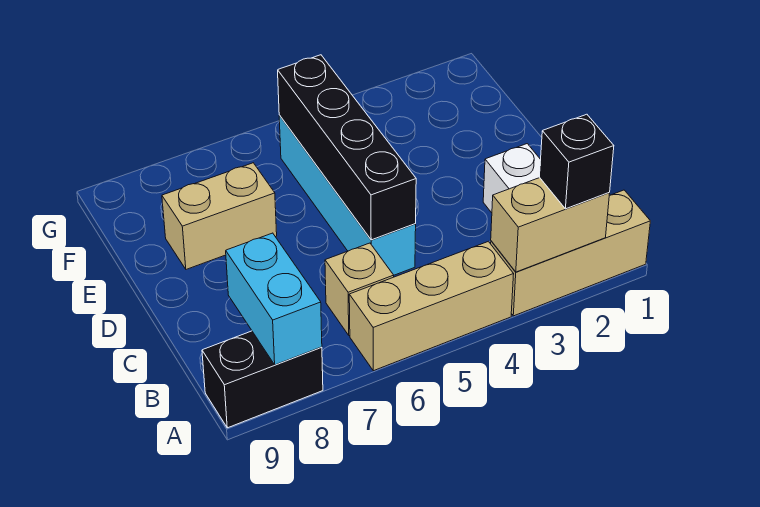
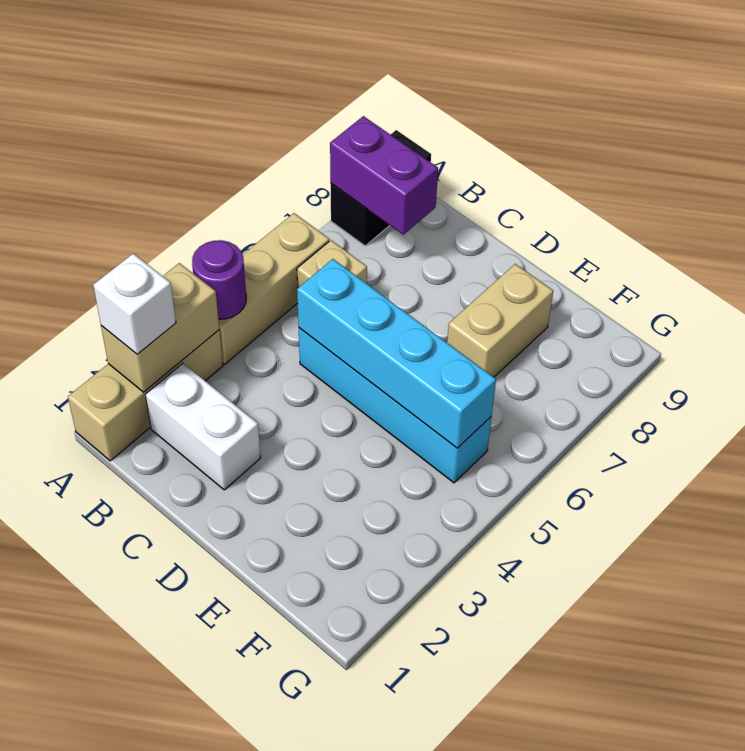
black brick A2 level 3 -> white brick A2 level 3
none -> purple round brick A4 level 2
cyan brick A8:B8 level 2 -> purple brick A8:B8 level 2
black brick C5:F5 level 2 -> cyan brick C5:F5 level 2

